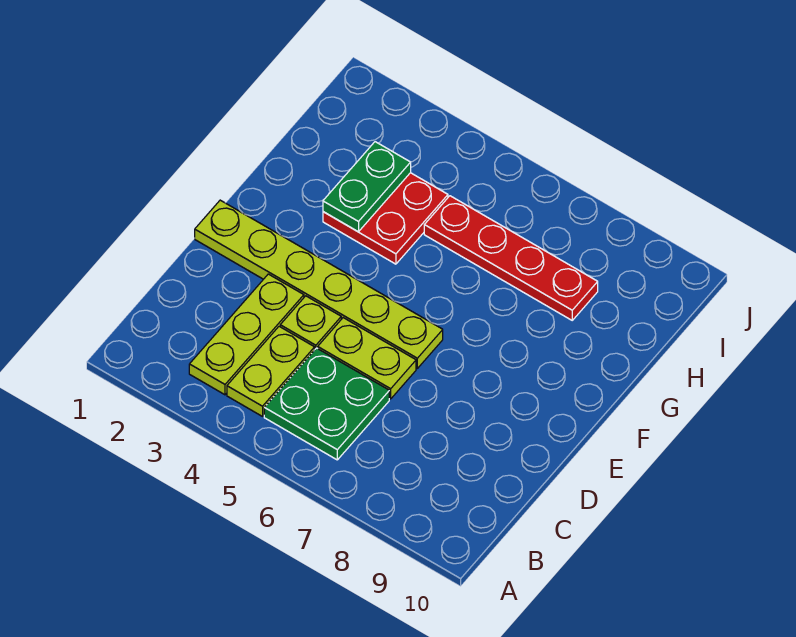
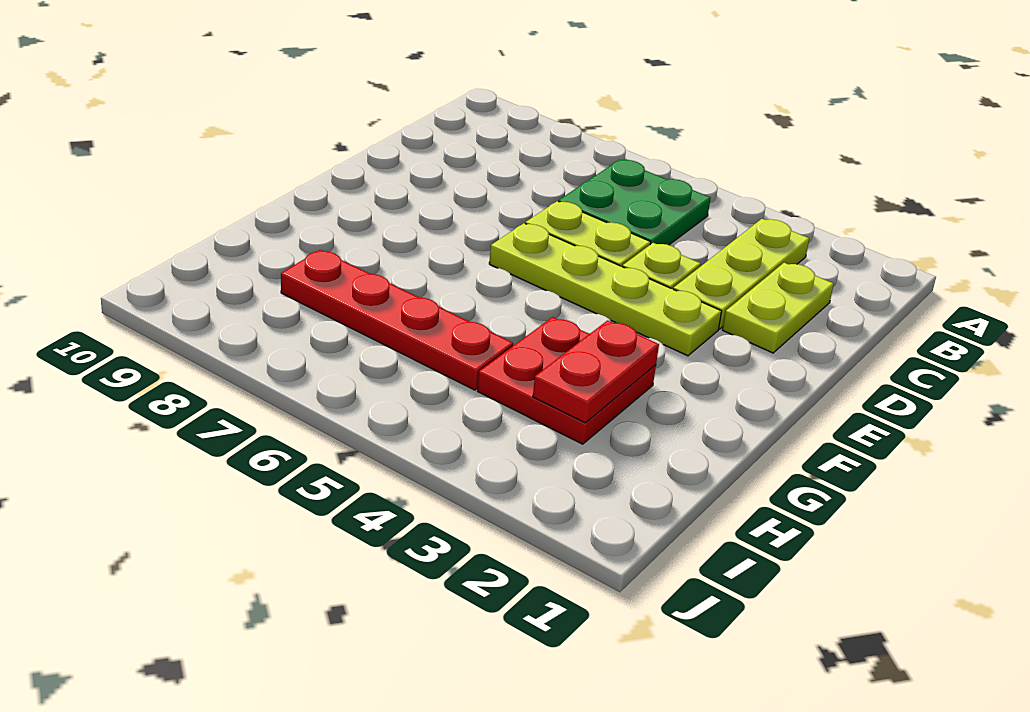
lime plate B4:C4 level 1 -> lime plate C2:D2 level 1
lime plate E1:E6 level 1 -> lime plate E3:E6 level 1
green plate G3:H3 level 2 -> red plate G3:H3 level 2

